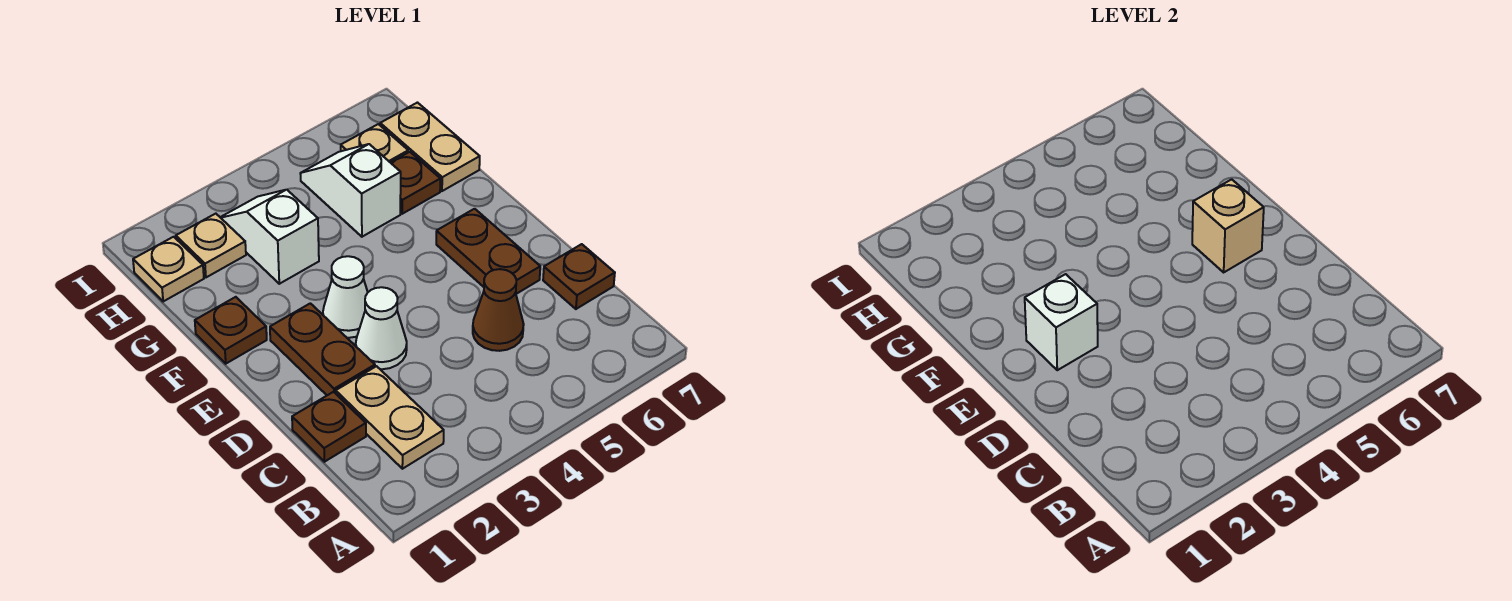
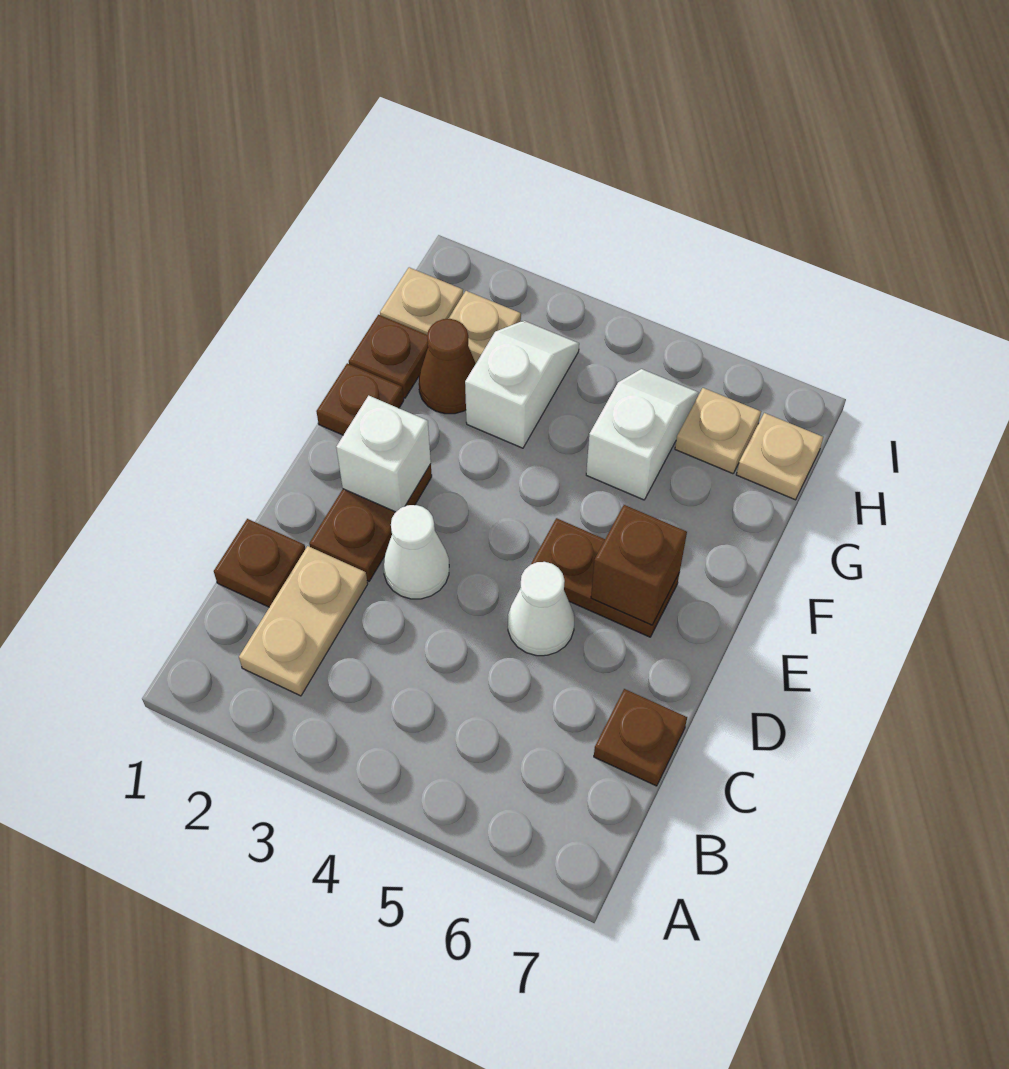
brown cone C5 level 1 -> brown cone G2 level 1
brown plate D6:E6 level 1 -> brown plate E5:E6 level 1
white cone E3 level 1 -> white cone D5 level 1
tan brick E6 level 2 -> brown brick E6 level 2
brown plate G6 level 1 -> brown plate G1 level 1
tan plate G7:H7 level 1 -> tan plate H7 level 1

